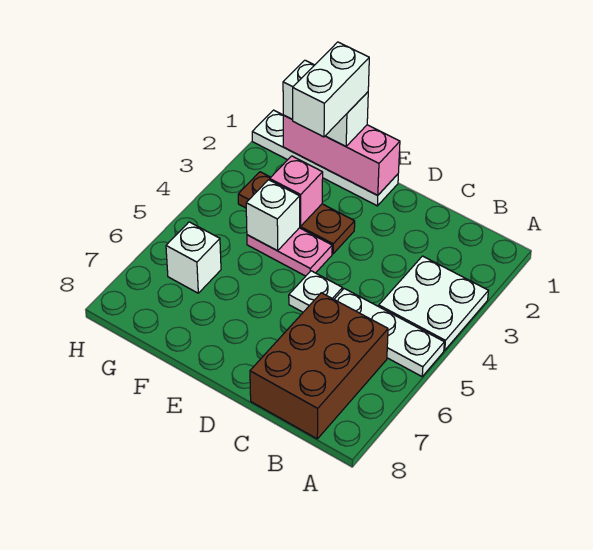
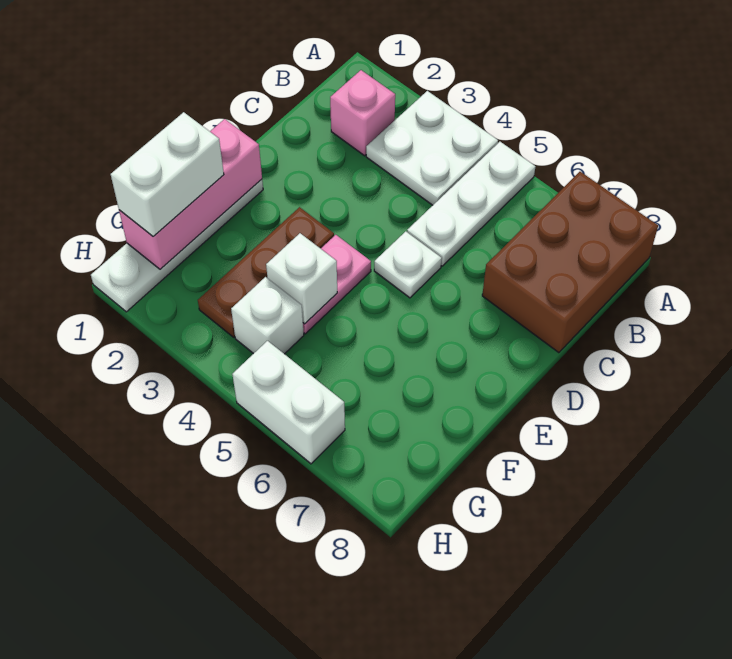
brown brick B6:C8 level 1 -> brown brick A7:C8 level 1
white brick F1:F2 level 4 -> white brick H5:H6 level 1
pink brick F3 level 2 -> pink brick B2 level 1
white brick G6 level 1 -> white brick G4 level 1

